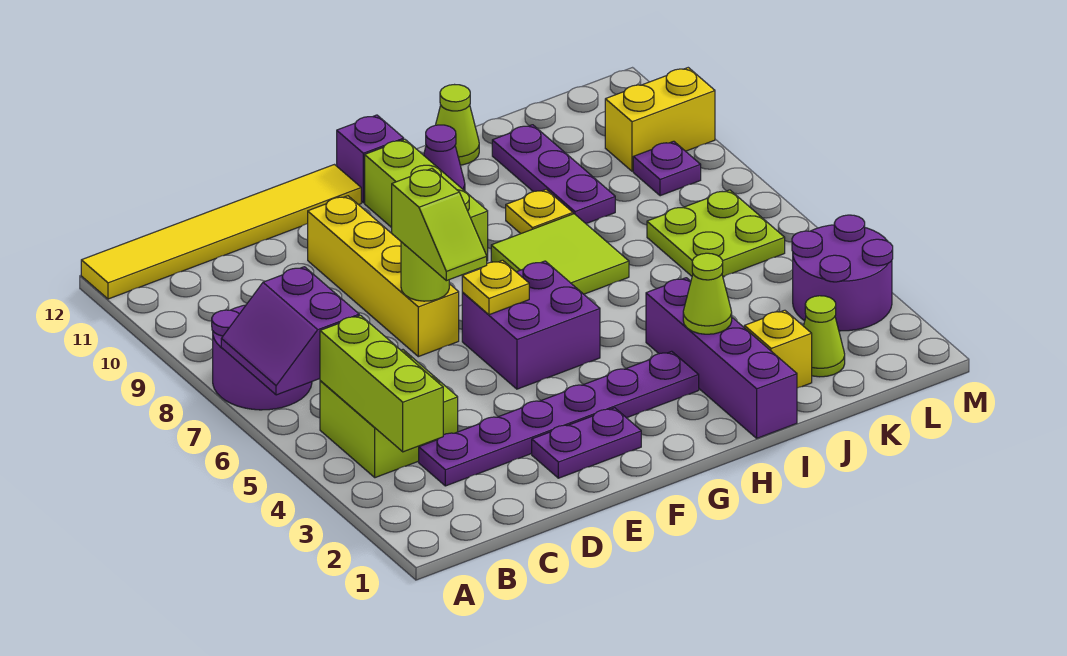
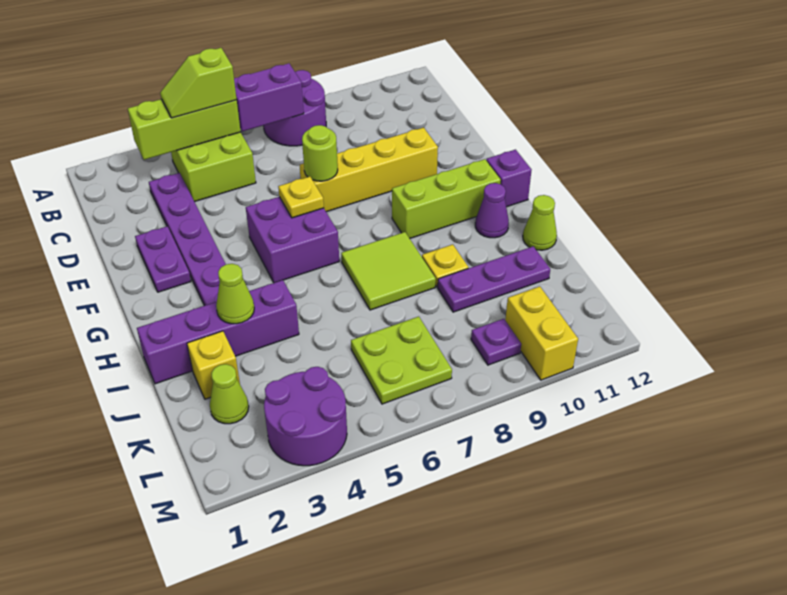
yellow tile A12:F12 level 1 -> none
lime slope E6:E7 level 3 top 7 -> lime slope B4:B5 level 3 top 5

